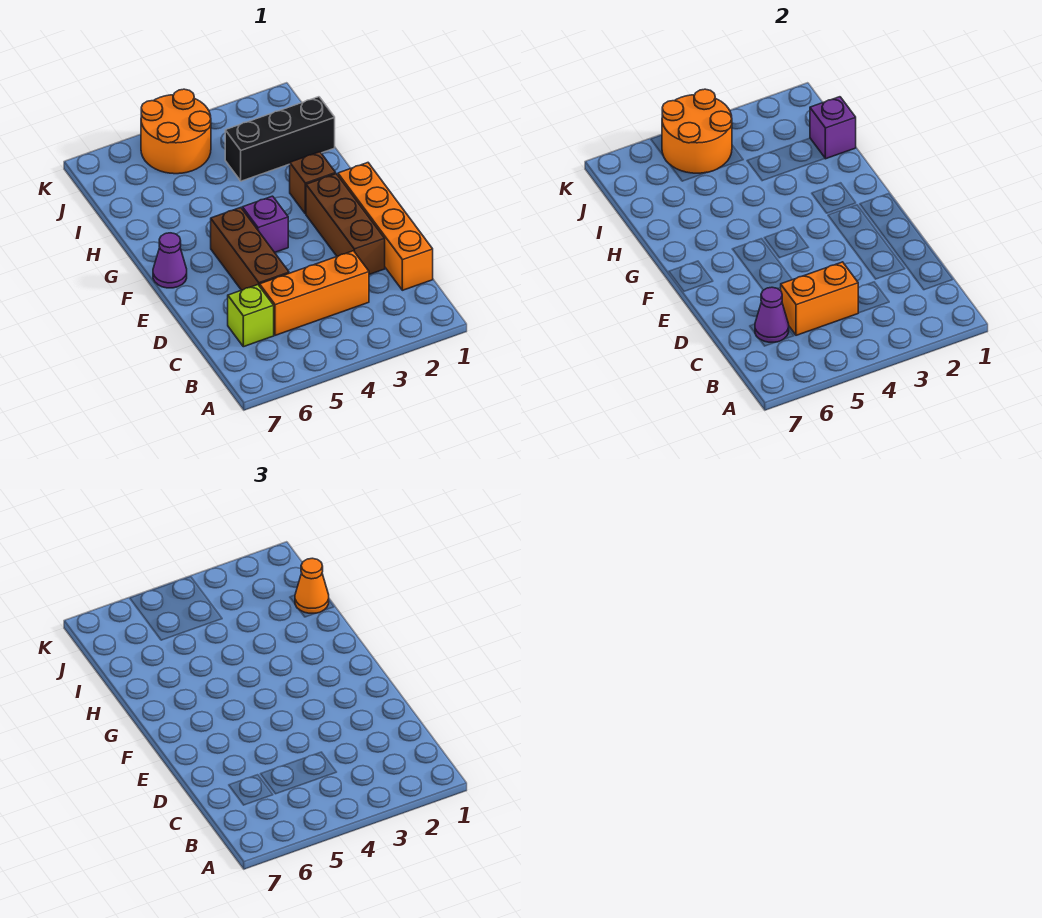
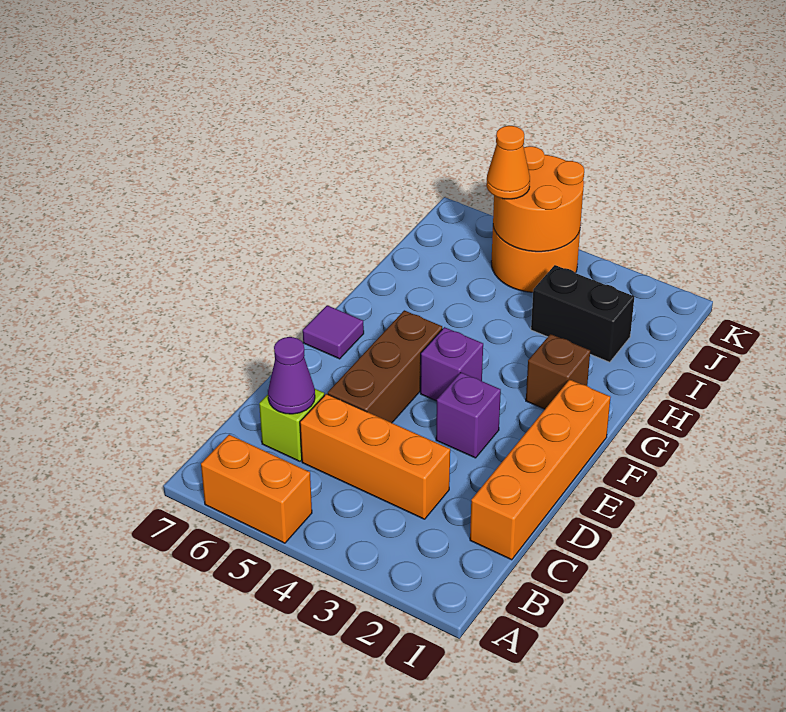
orange brick C4:C5 level 2 -> orange brick A5:A6 level 1
brown brick D2:F2 level 1 -> none
purple cone F7 level 1 -> purple tile F7 level 1
black brick I1:I3 level 1 -> black brick I2:I3 level 1
purple brick I1 level 2 -> purple brick E3 level 1
orange cone I1 level 3 -> orange cone J5 level 3

